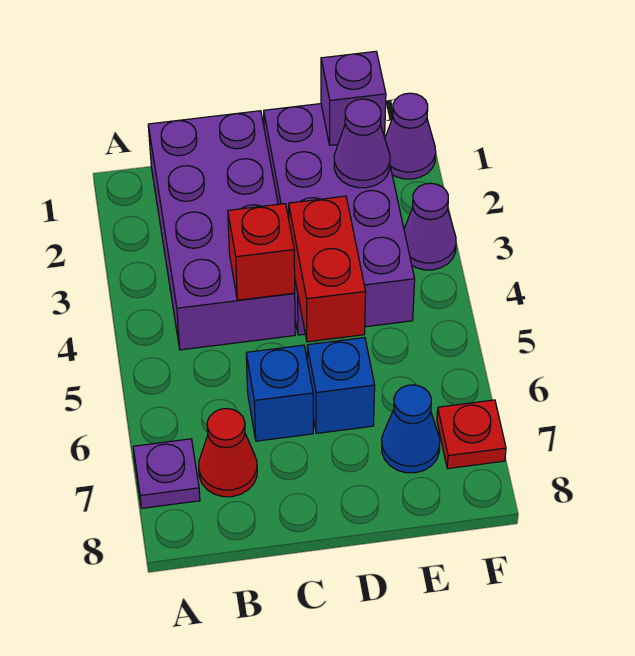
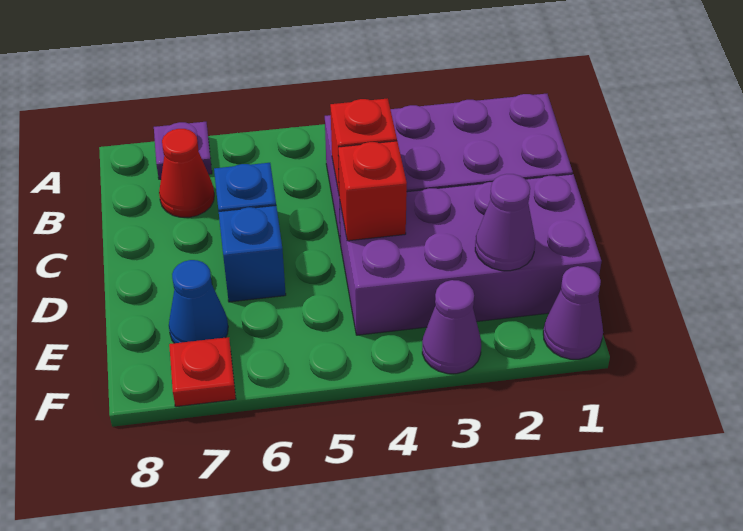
red brick D4:D5 level 2 -> red brick D4 level 2
purple brick E1 level 2 -> none

